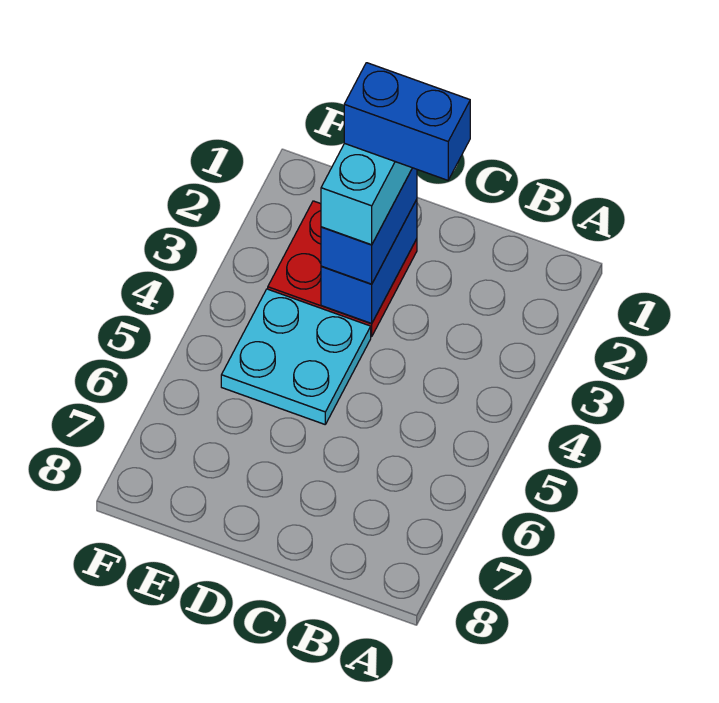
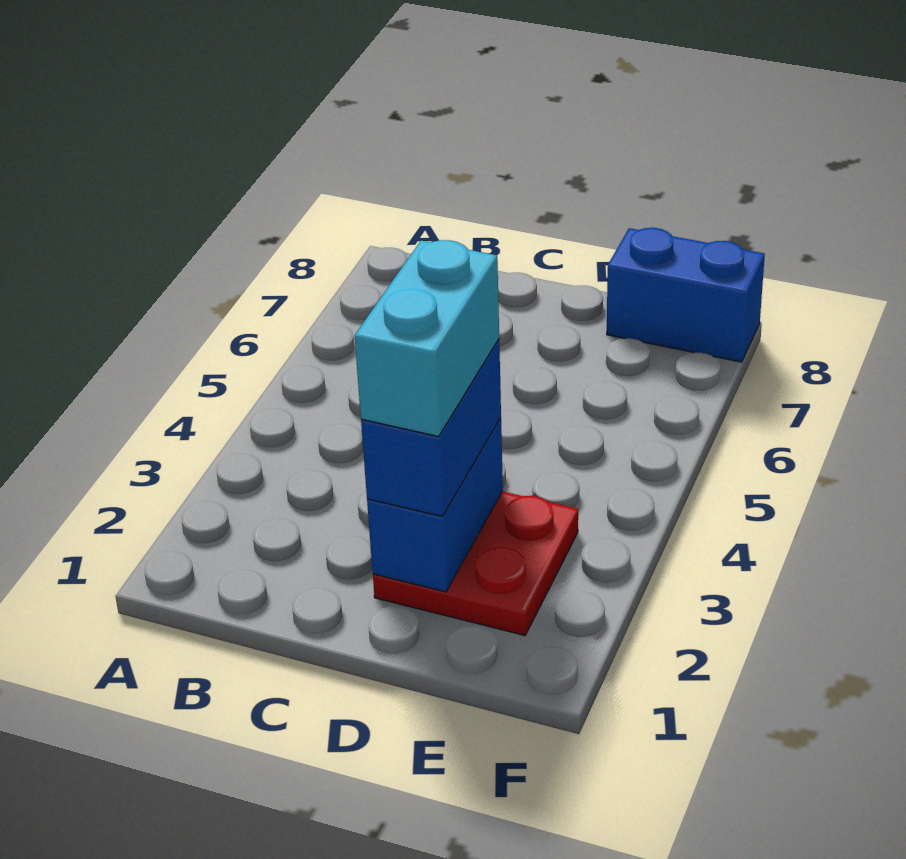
blue brick C2:D2 level 5 -> blue brick E8:F8 level 1
cyan plate D4:E5 level 1 -> none

